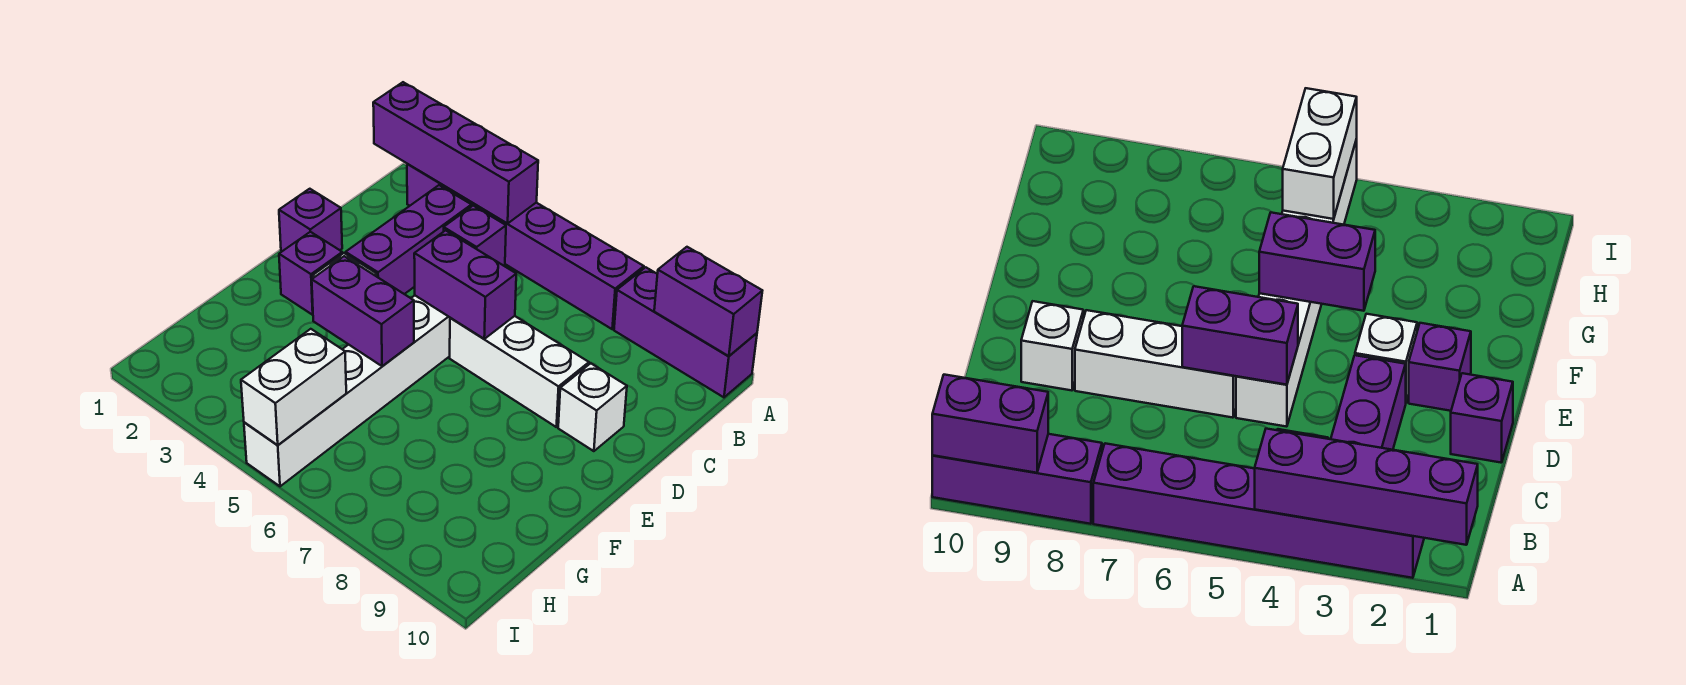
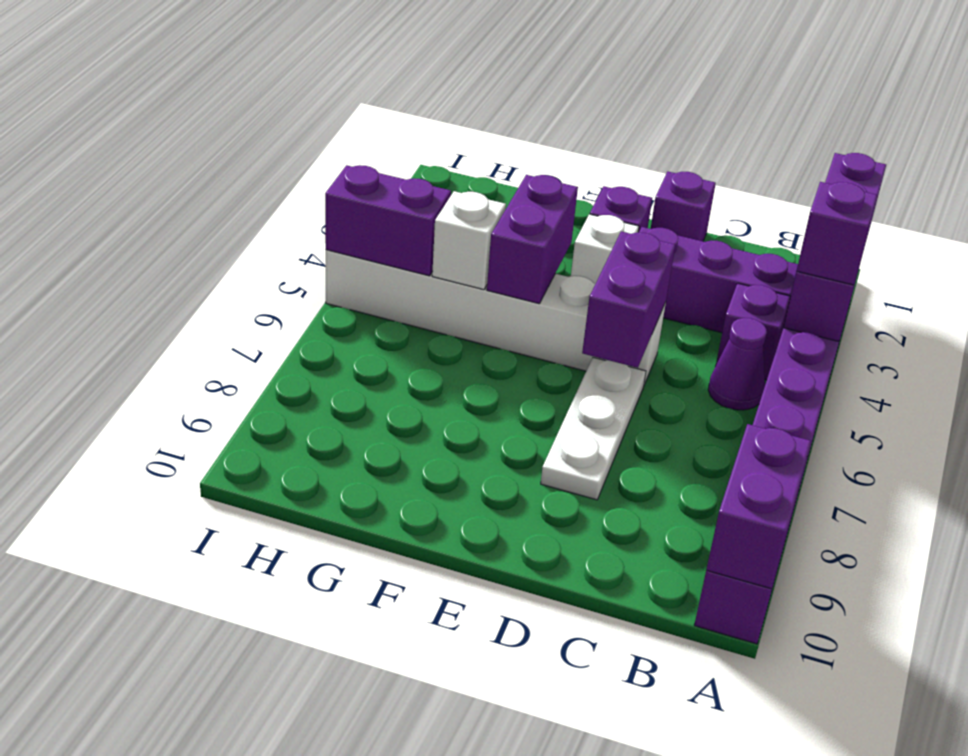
none -> purple brick A4 level 3
none -> purple cone B5 level 1
white brick D6:D8 level 1 -> white plate D6:D8 level 1
white brick D9 level 1 -> white brick G5 level 2
white brick H5:I5 level 2 -> purple brick H5:I5 level 2

